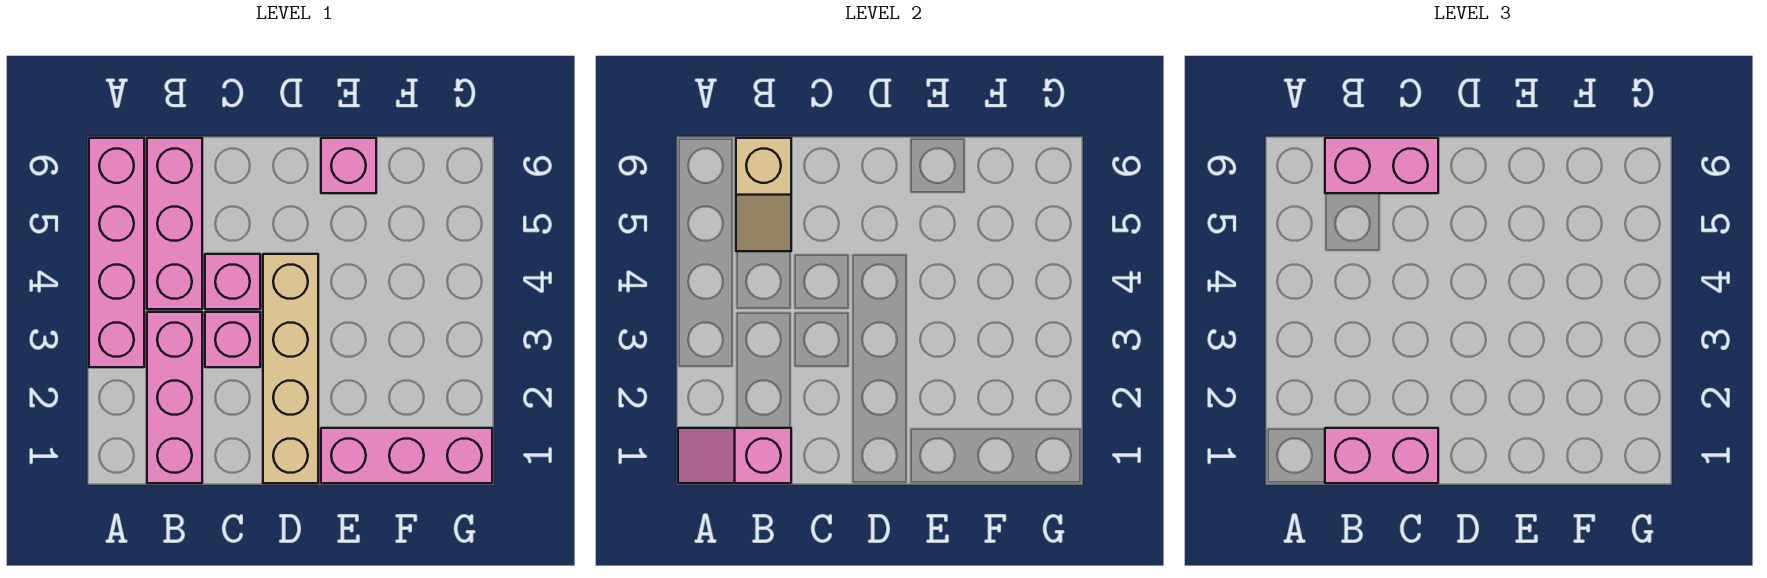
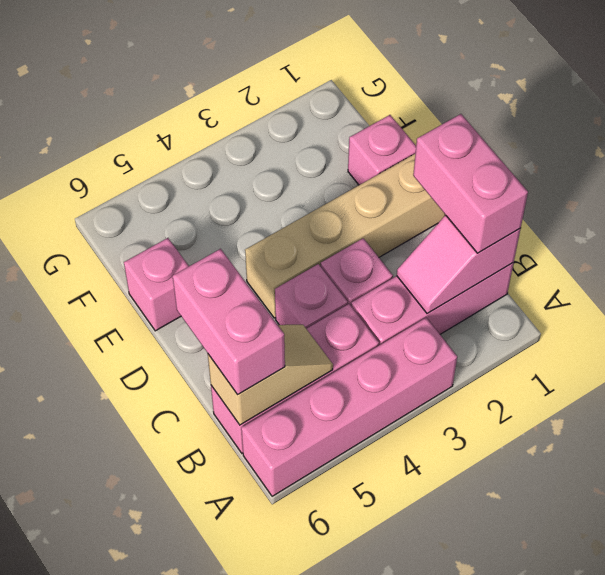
pink slope A1:B1 level 2 top B -> pink slope B1:B2 level 2 top 1
pink brick E1:G1 level 1 -> pink brick E1 level 1

